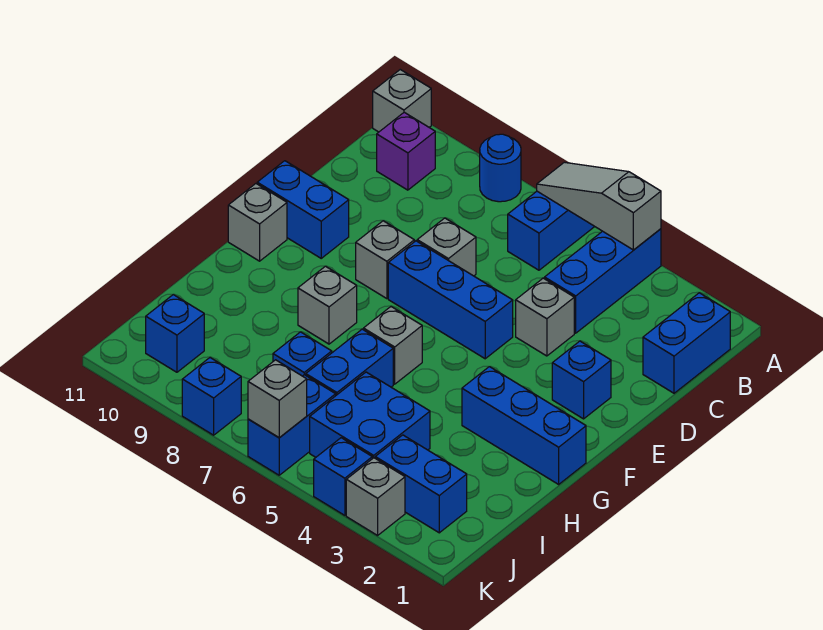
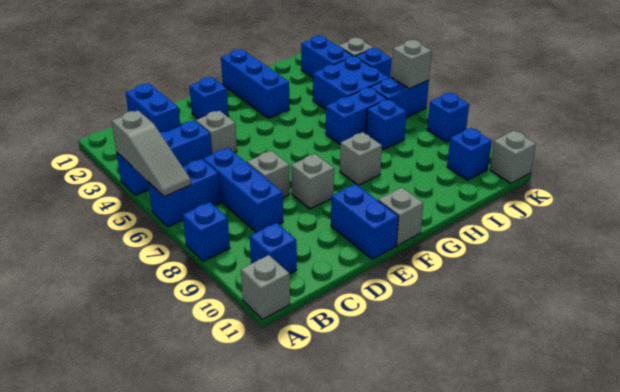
blue round brick A8 level 1 -> blue brick A8 level 1
blue brick B1:C1 level 1 -> blue brick C1:C2 level 1
purple brick B10 level 1 -> blue brick B10 level 1
blue brick E5:E7 level 1 -> blue brick C6:C8 level 1
grey brick G6 level 1 -> grey brick K11 level 1

